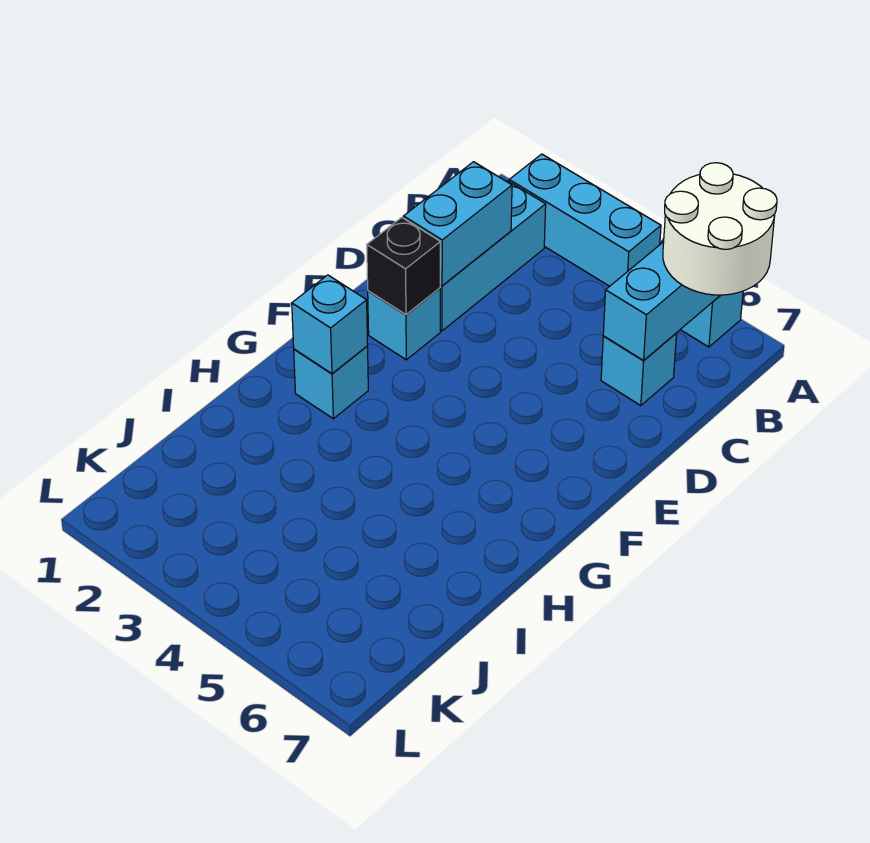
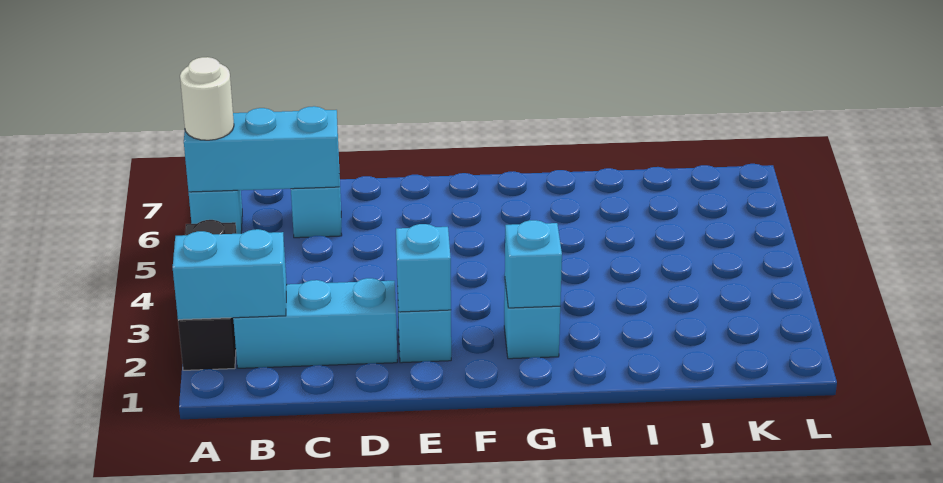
cyan brick A2:A4 level 1 -> black brick A2:A4 level 1
white round brick A6:B7 level 3 -> white round brick A6 level 3
cyan brick C2:D2 level 2 -> cyan brick A2:B2 level 2
black brick E2 level 2 -> cyan brick E2 level 2

